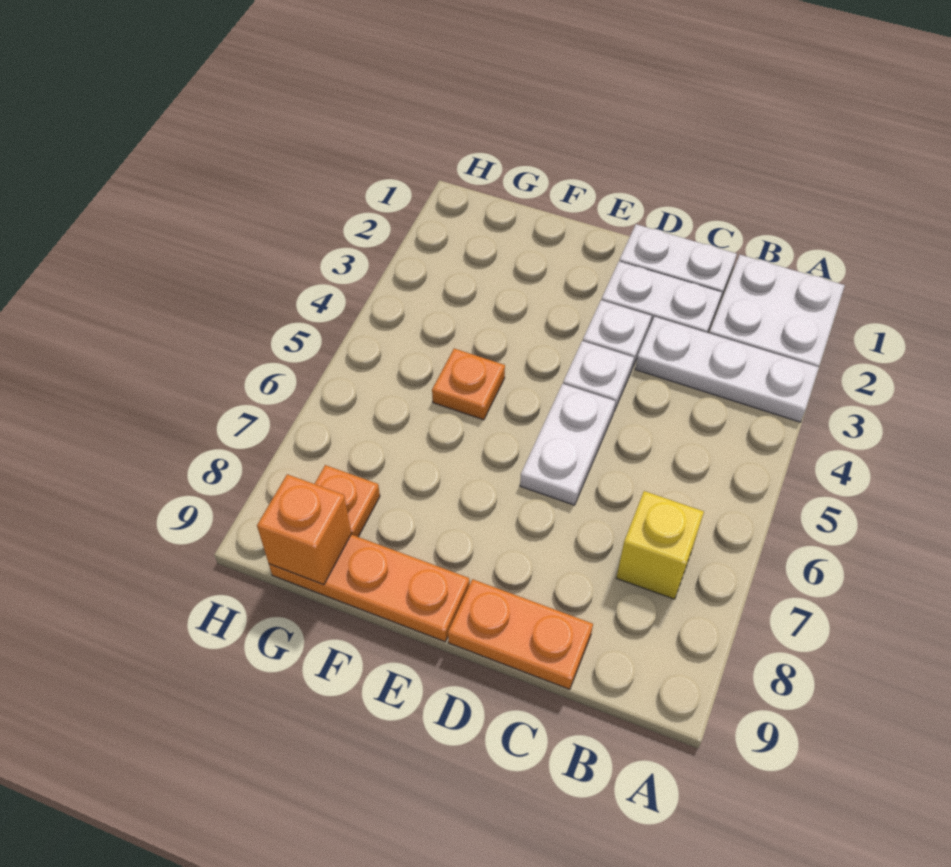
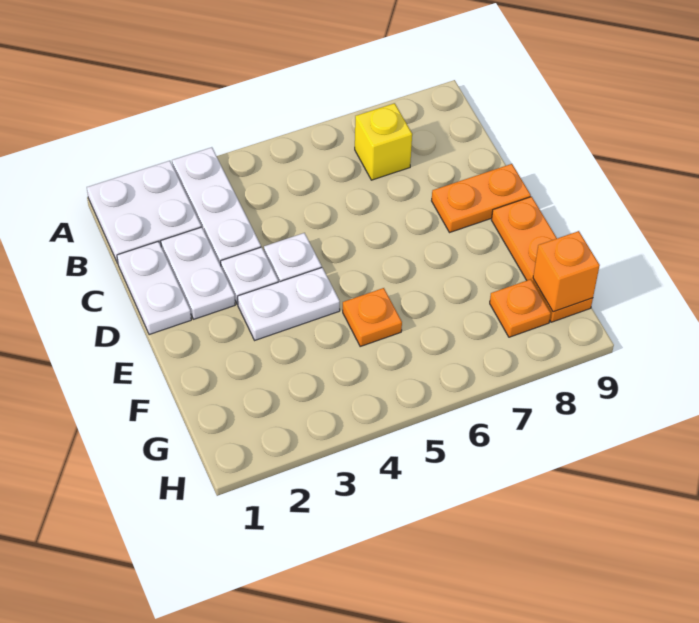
orange plate C9:D9 level 1 -> orange plate D8:D9 level 1
white plate D5:D6 level 1 -> white plate E3:E4 level 1

